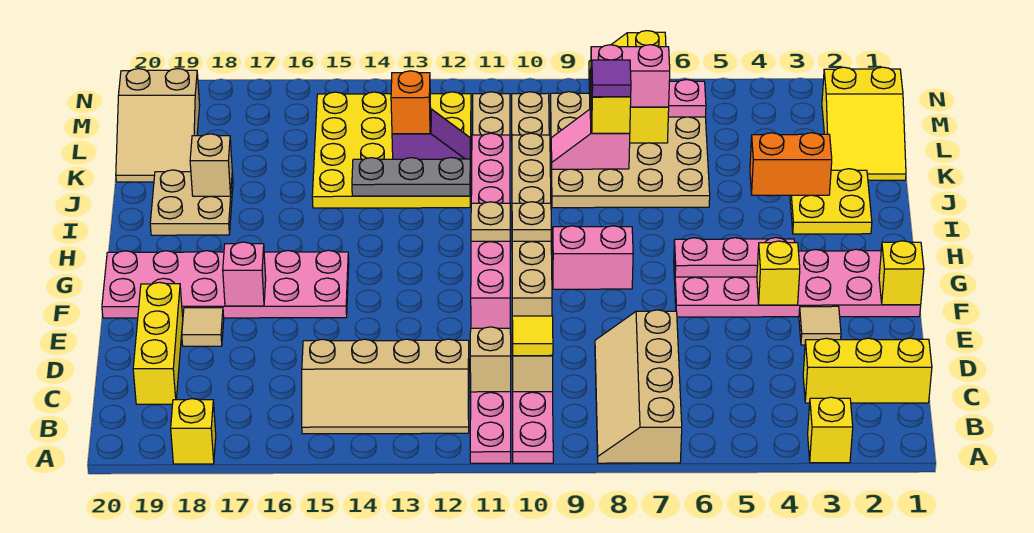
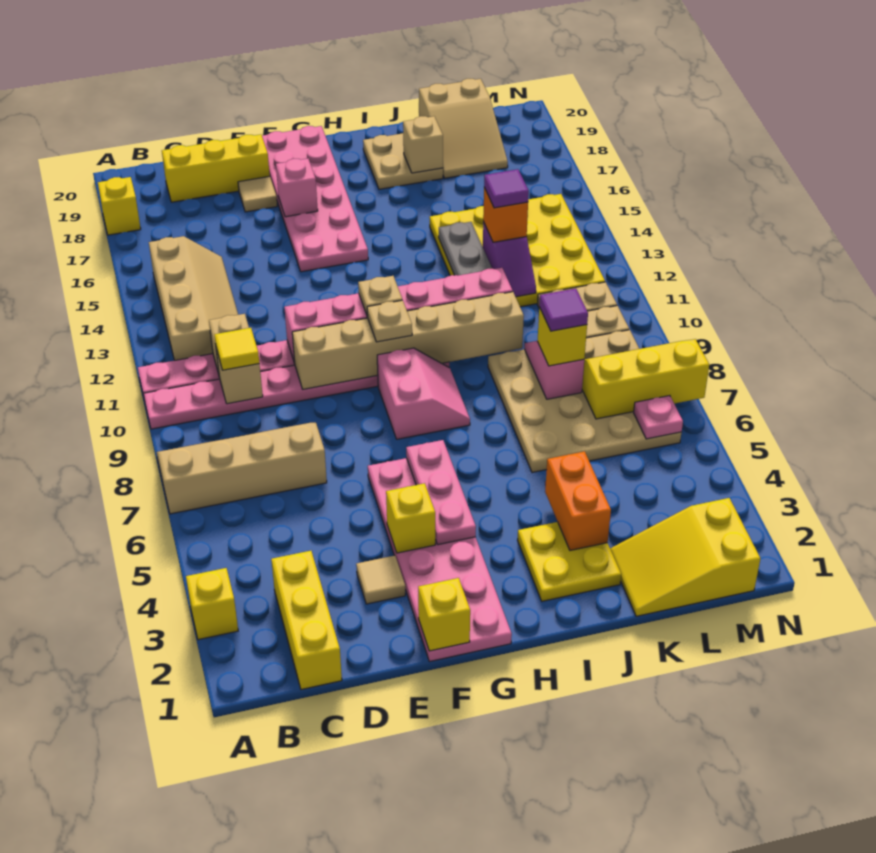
tan slope B12:C15 level 1 top C -> tan slope B12:C15 level 1 top B
none -> purple tile K13 level 4
tan slope K19:M20 level 1 top M -> tan slope K18:L20 level 1 top 20
pink brick L7:L8 level 3 -> none

